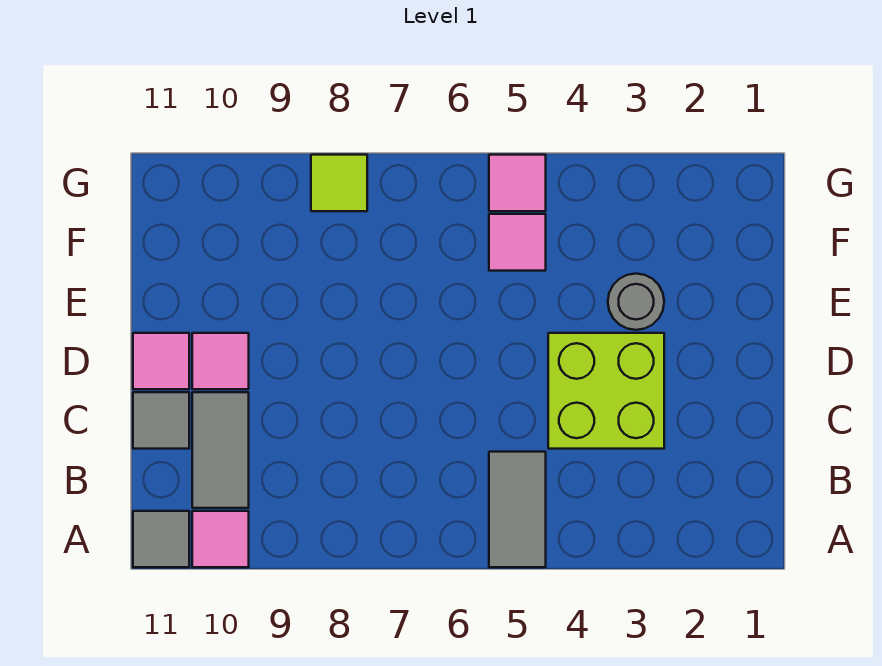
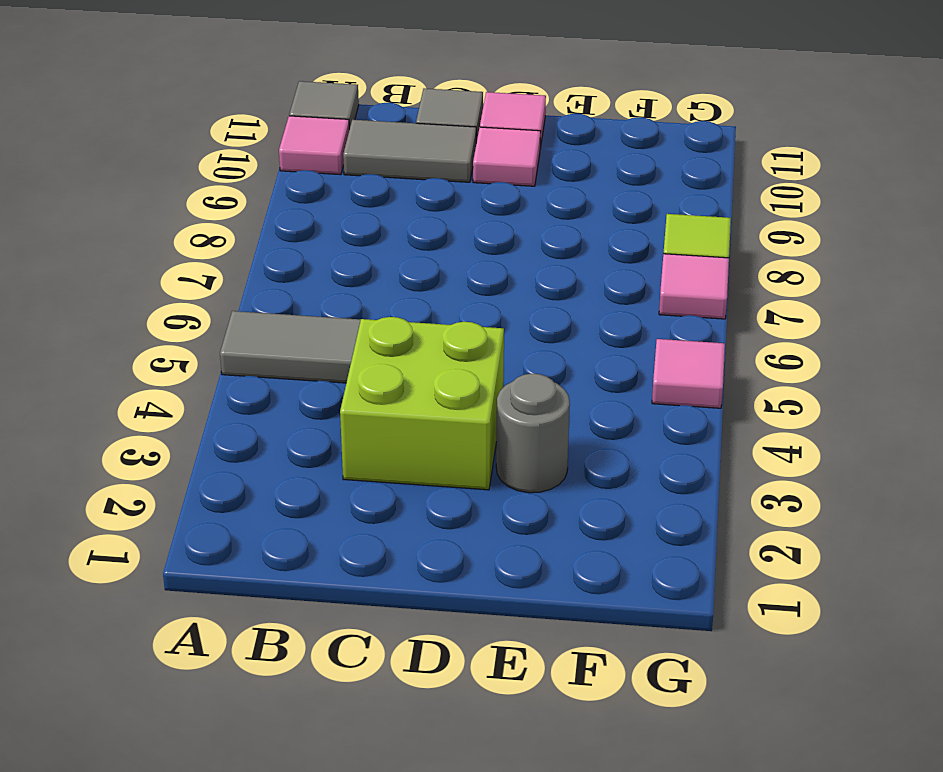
pink tile F5 level 1 -> pink tile G7 level 1

